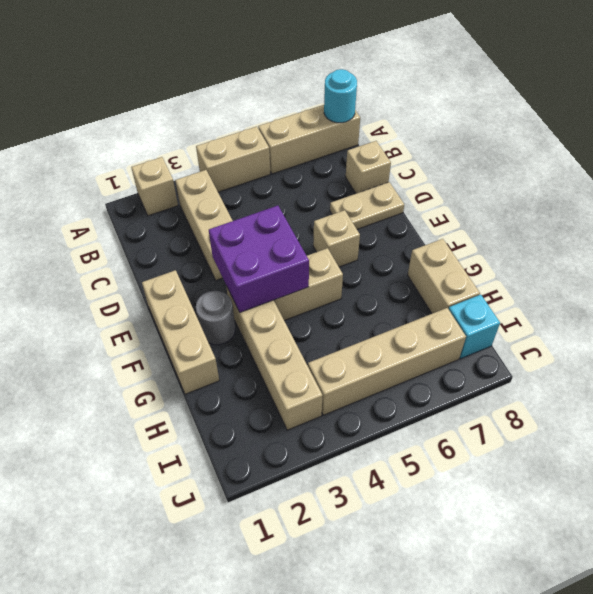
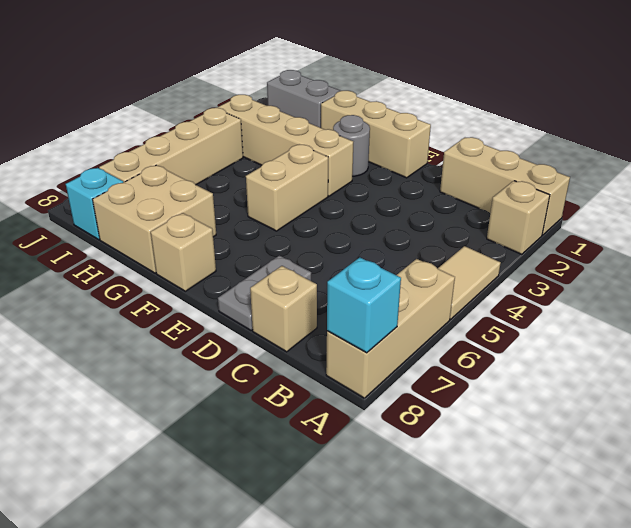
tan brick A4:A5 level 1 -> tan tile A4:A5 level 1
cyan round brick A8 level 2 -> cyan brick A8 level 2
tan brick B3:D3 level 1 -> tan brick A1:C1 level 1
tan plate D7:D8 level 1 -> grey plate D7:D8 level 1
purple brick E3:F4 level 2 -> none
tan brick E6 level 1 -> tan brick F8 level 1
tan brick G8:H8 level 1 -> tan brick G7:H8 level 1
none -> grey brick H1:I1 level 1

